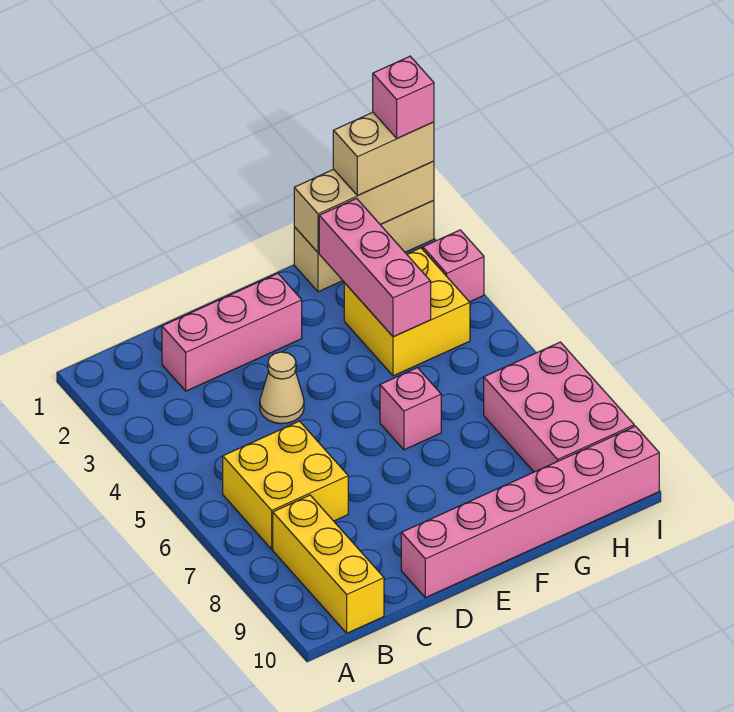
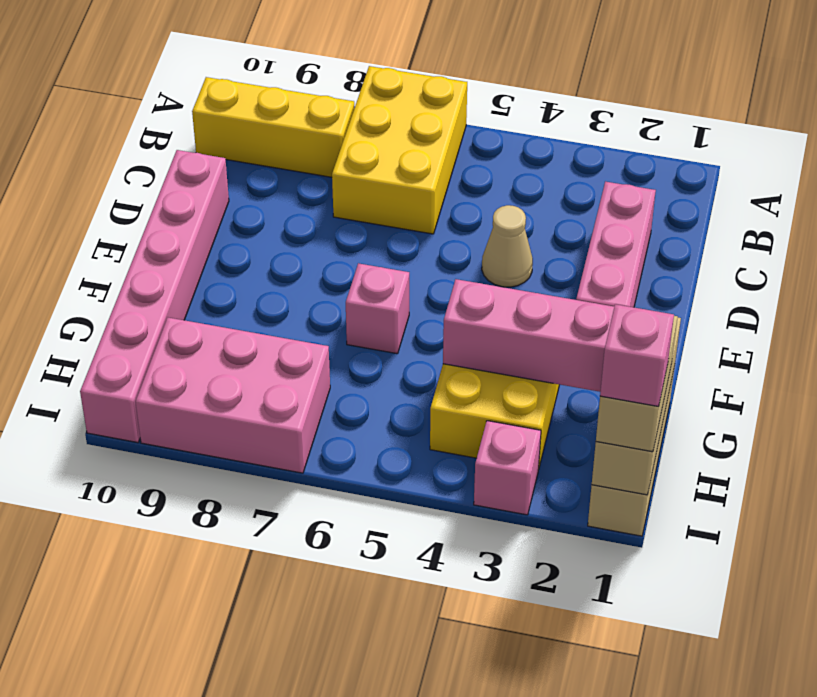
yellow brick B6:C7 level 1 -> yellow brick A6:C7 level 1

